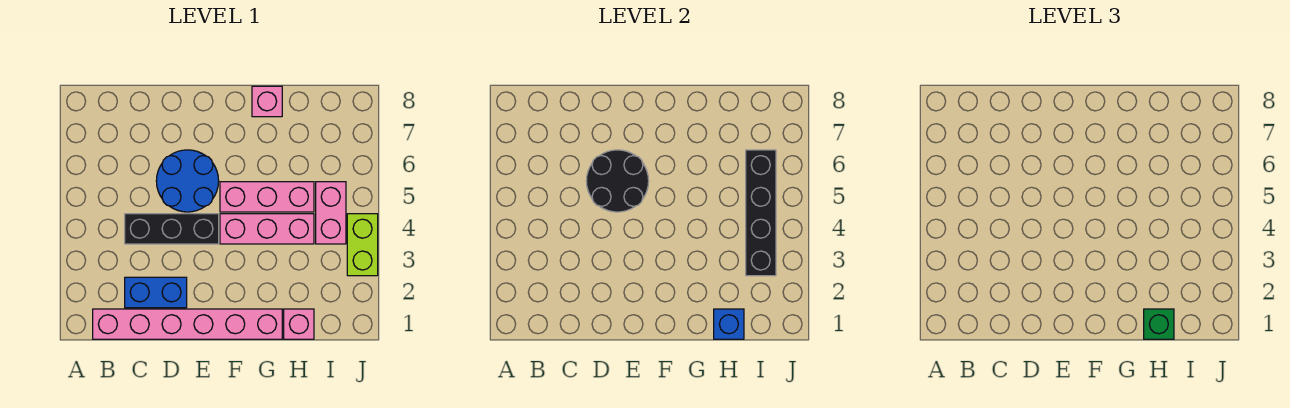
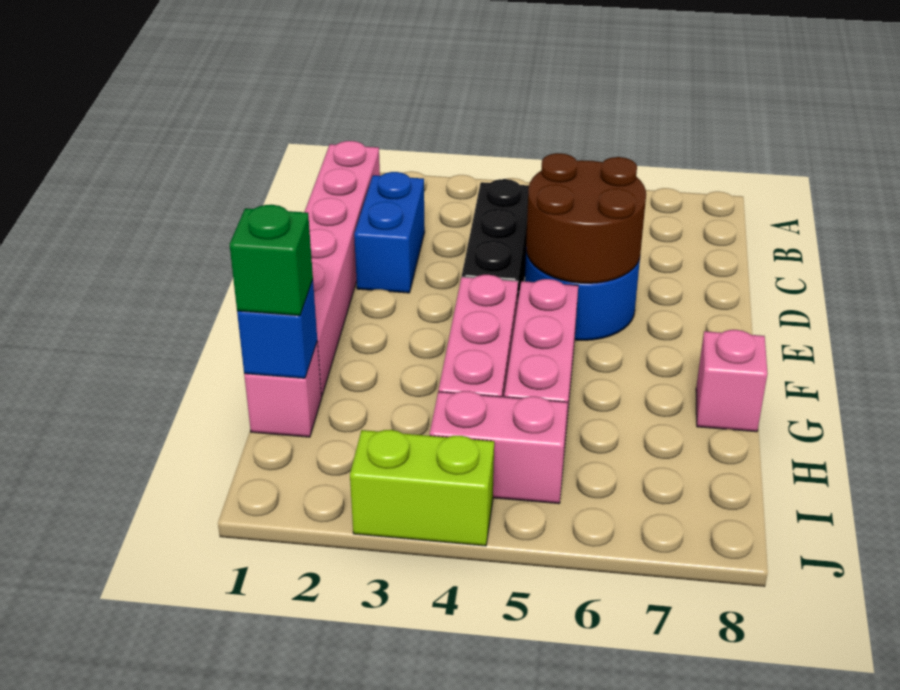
black round brick D5:E6 level 2 -> brown round brick D5:E6 level 2
black brick I3:I6 level 2 -> none

